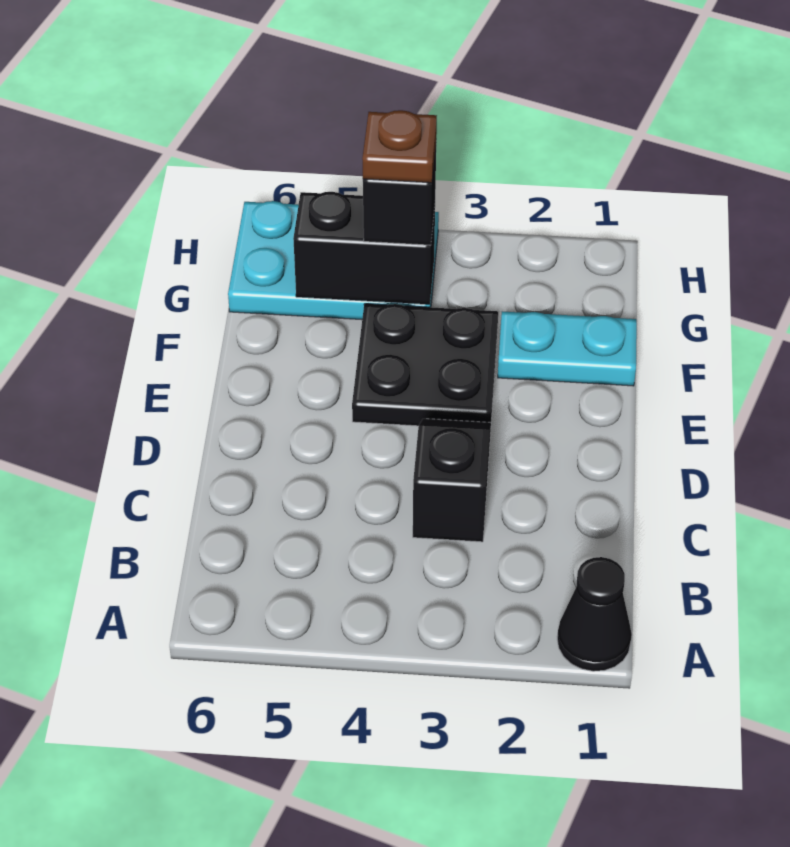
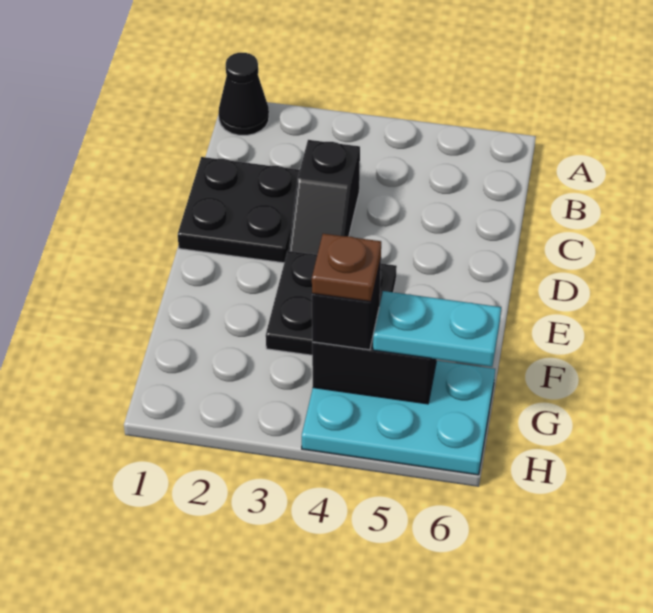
none -> black plate C1:D2 level 1
cyan plate F1:F2 level 1 -> cyan plate G5:G6 level 3

